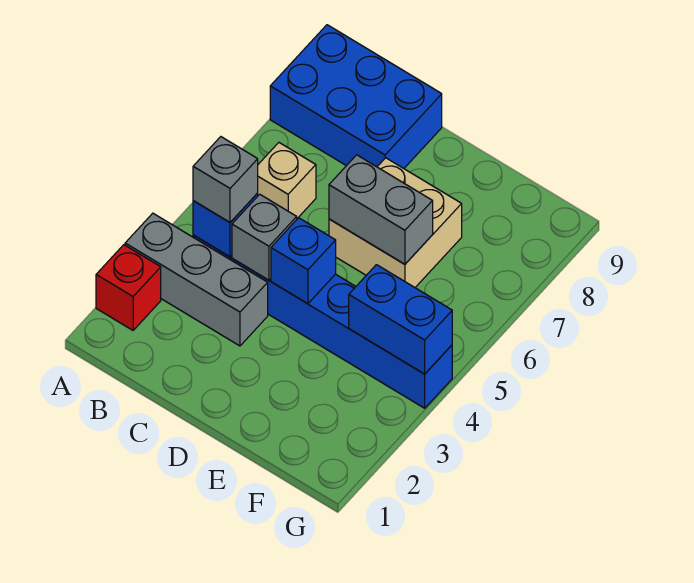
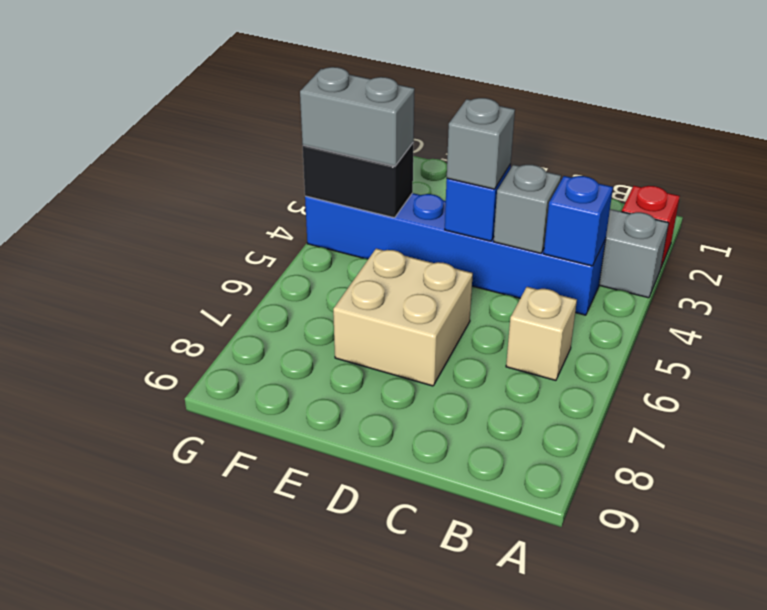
blue brick A8:C9 level 1 -> none
grey brick B4 level 3 -> grey brick D4 level 3
grey brick D6:E6 level 2 -> grey brick F4:G4 level 3
blue brick F4:G4 level 2 -> black brick F4:G4 level 2

